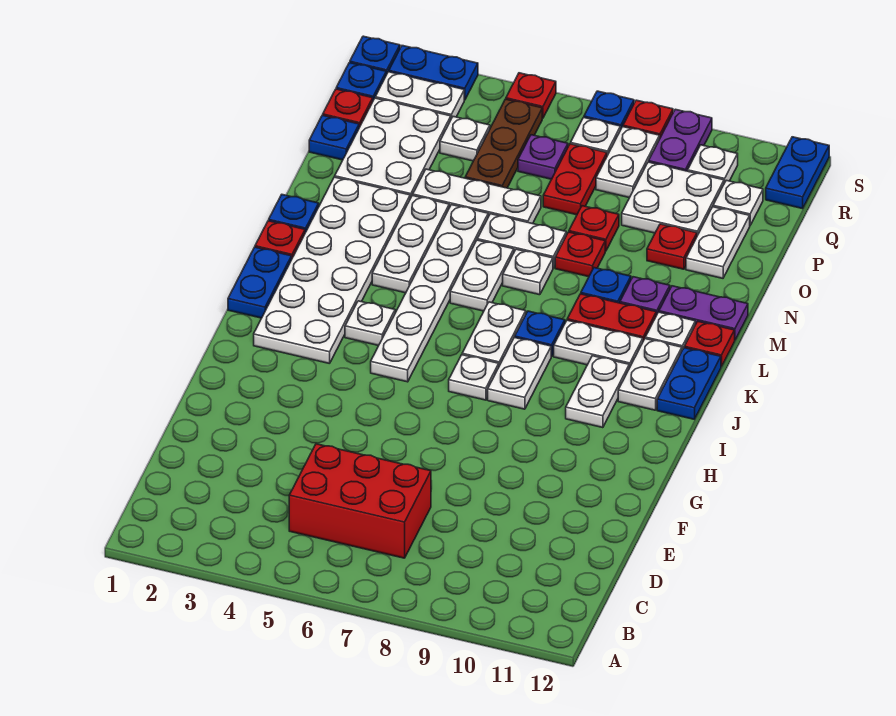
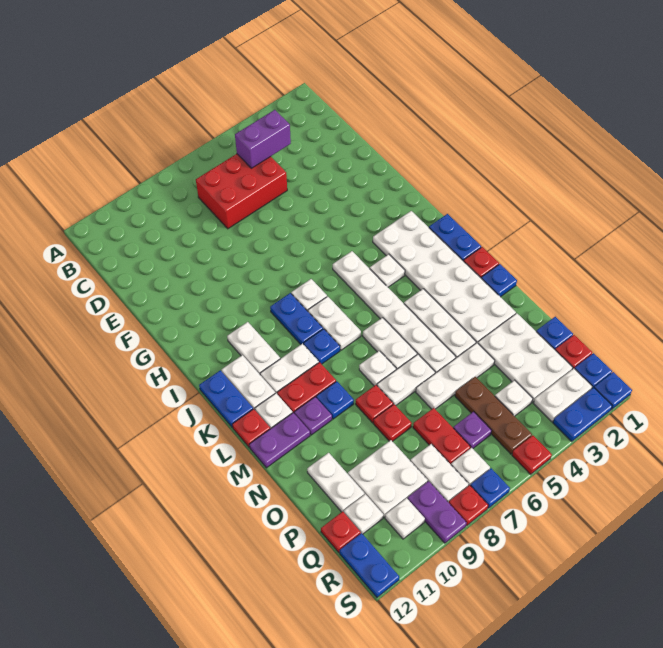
none -> purple brick C4:C5 level 2
white plate I8:J8 level 1 -> blue plate I8:J8 level 1
red plate O10 level 1 -> red plate Q12 level 1

